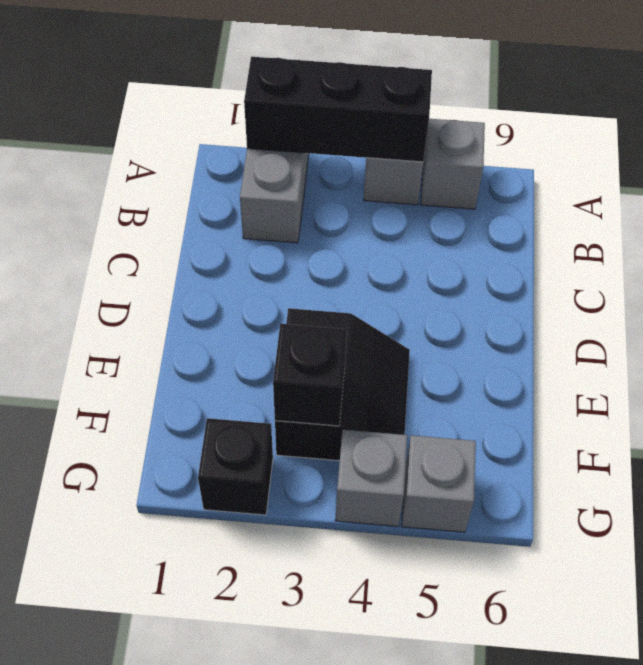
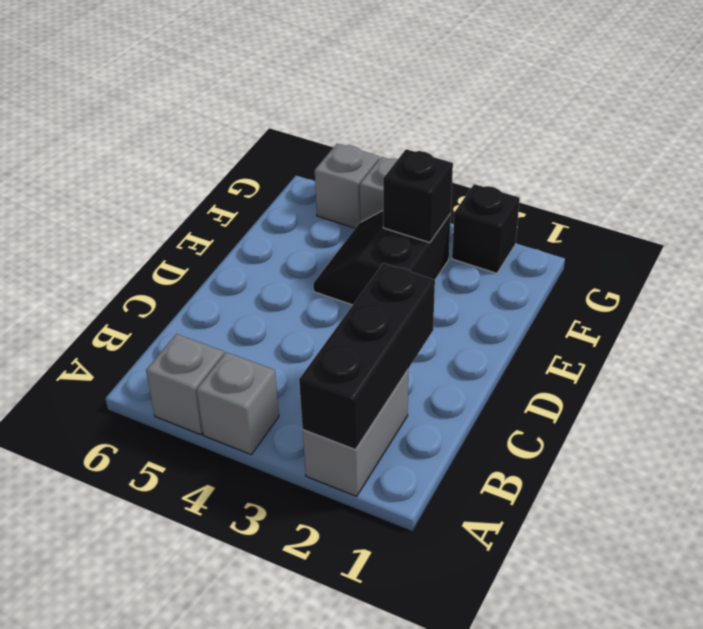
black brick A2:A4 level 2 -> black brick A2:C2 level 2

